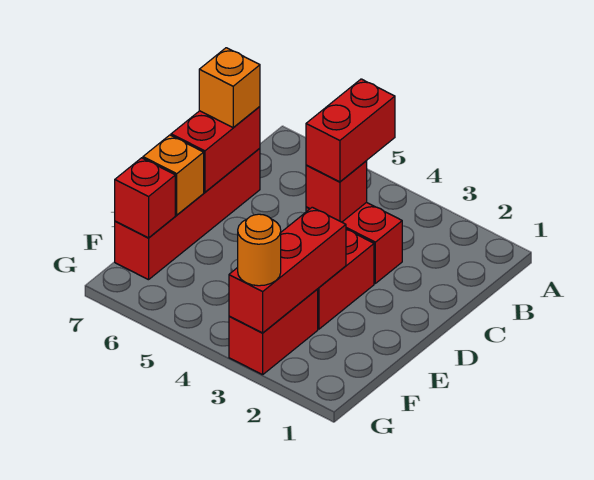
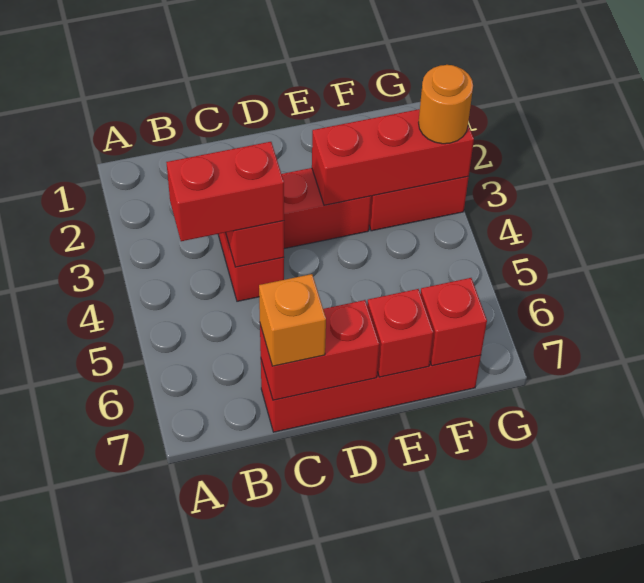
orange brick E7 level 2 -> red brick E7 level 2

